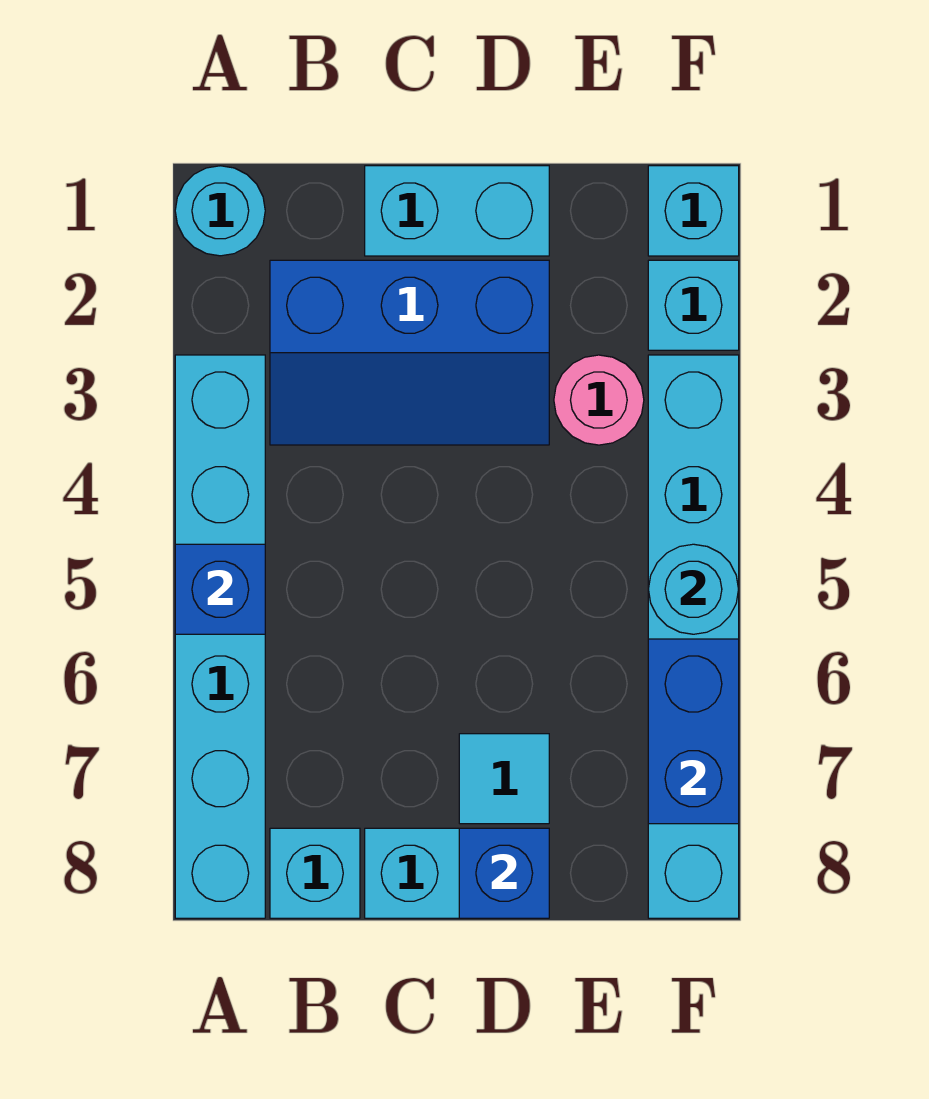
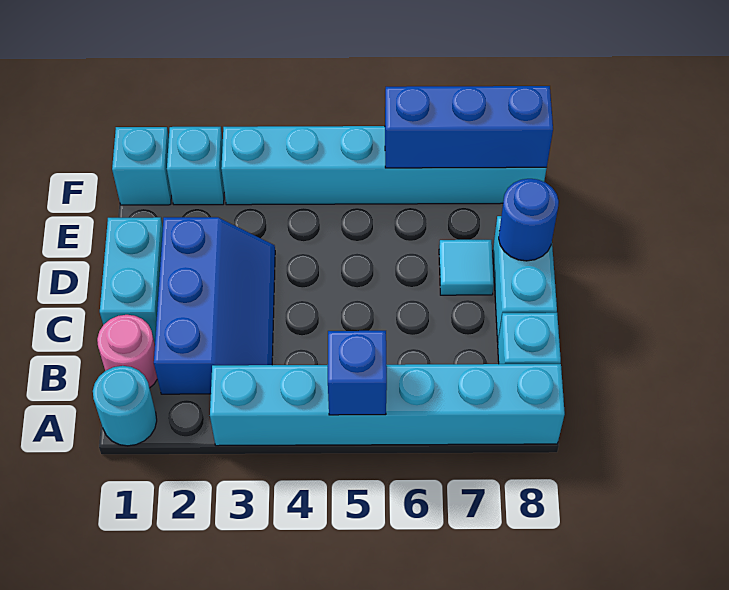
blue brick D8 level 2 -> blue round brick D8 level 2
pink round brick E3 level 1 -> pink round brick B1 level 1
cyan round brick F5 level 2 -> none
blue brick F6:F7 level 2 -> blue brick F6:F8 level 2

